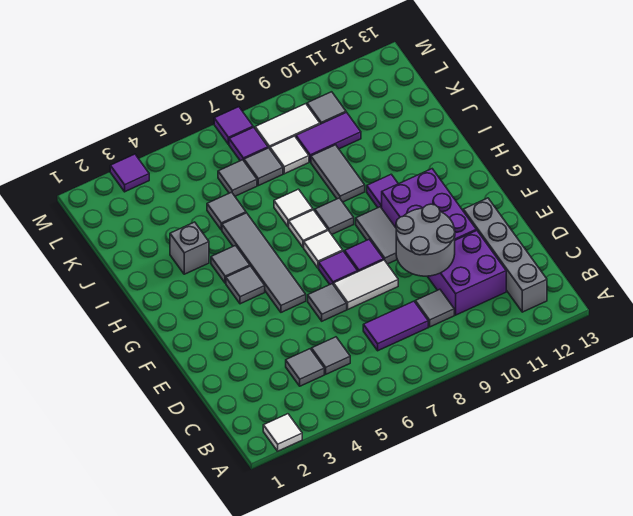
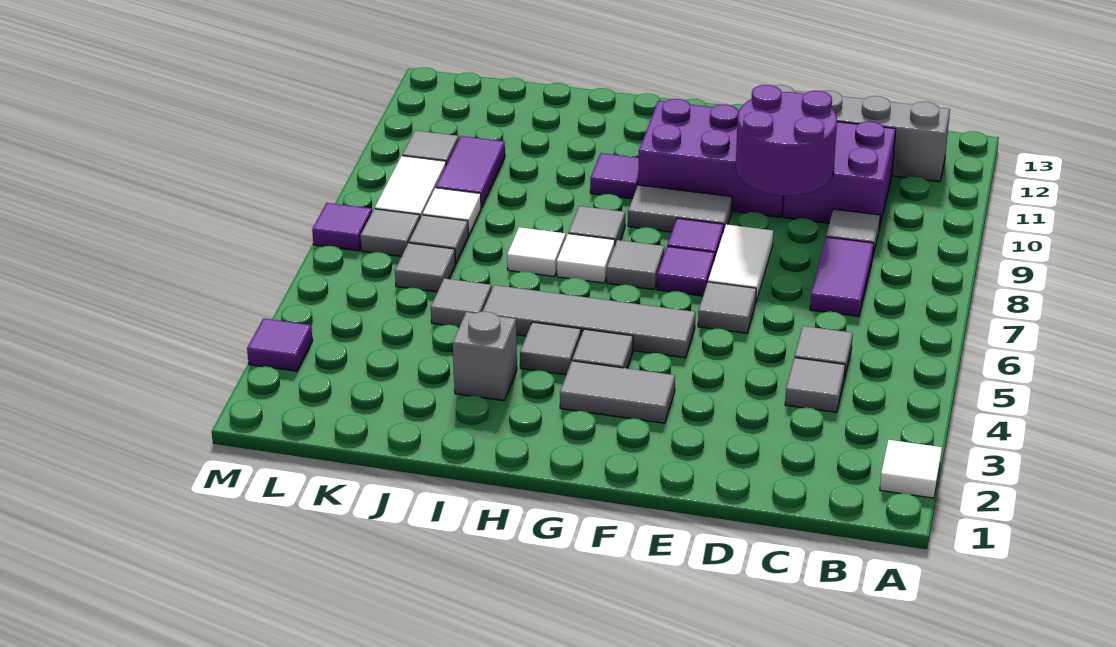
grey round brick D9:E10 level 2 -> purple round brick D9:E10 level 2
white tile G7 level 1 -> grey tile G7 level 1
grey tile I9:J9 level 1 -> grey tile F3:G3 level 1
purple tile L7 level 1 -> grey tile L7 level 1

